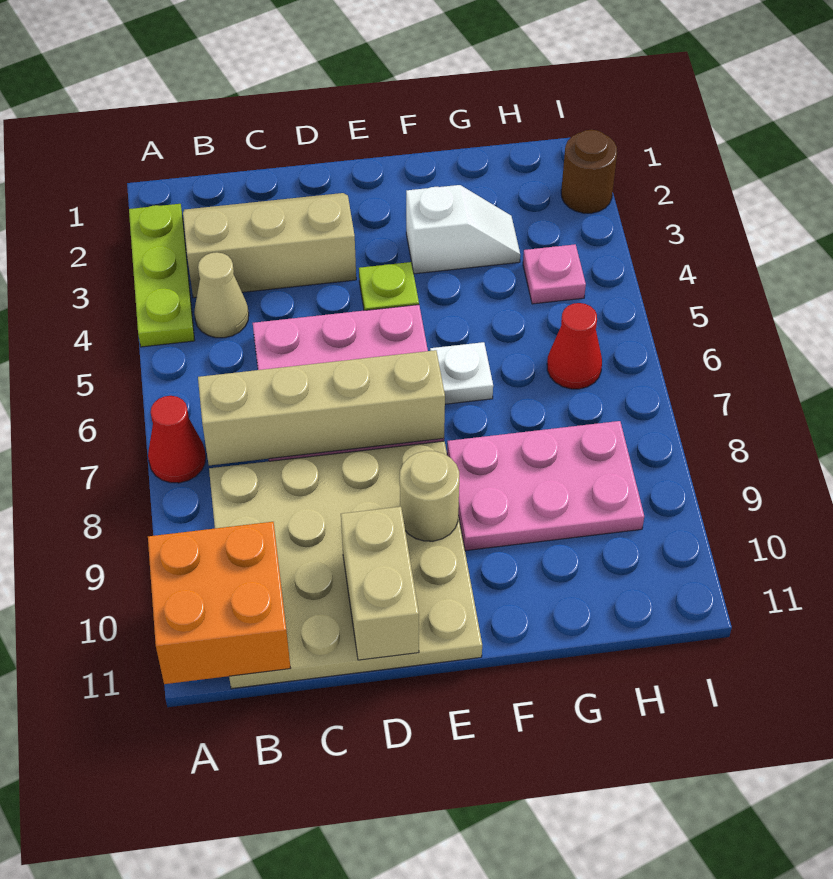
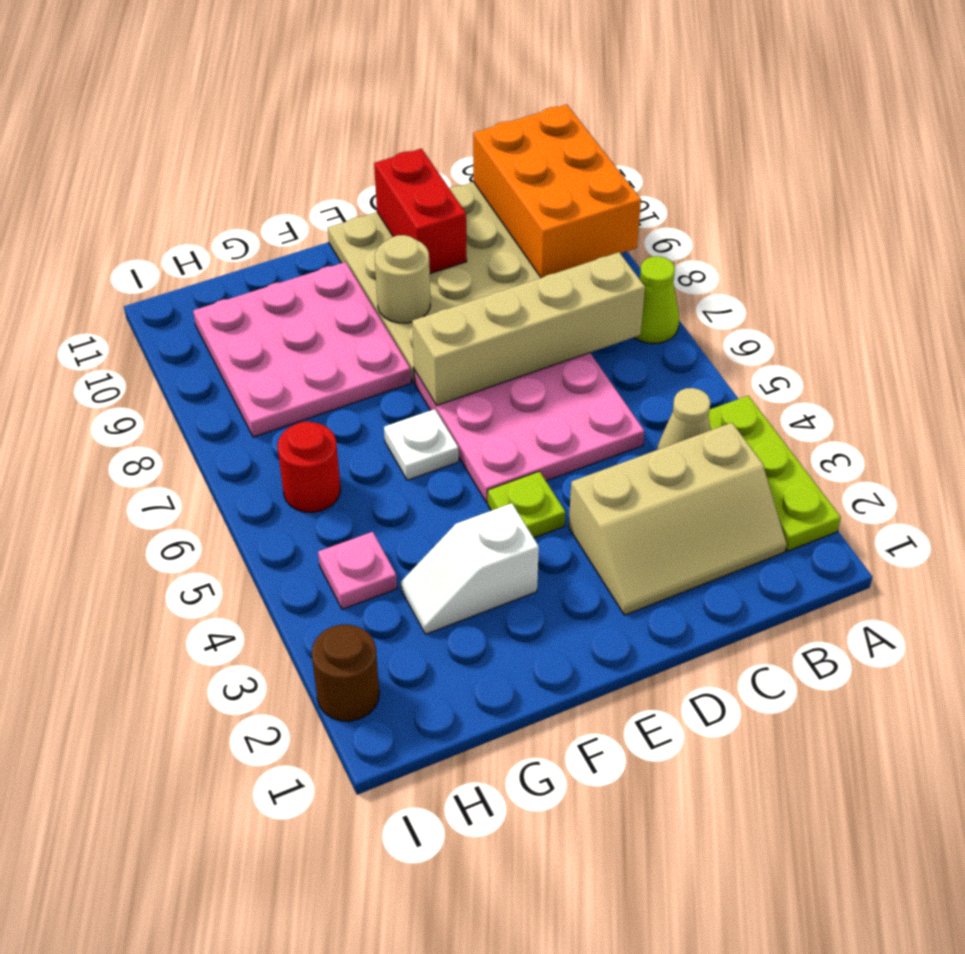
red cone A7 level 1 -> lime cone A7 level 1
orange brick A10:B11 level 2 -> orange brick A9:B11 level 2
tan brick D10:D11 level 2 -> red brick D10:D11 level 2
pink plate F8:H9 level 1 -> pink plate F8:H10 level 1
red cone H6 level 1 -> red round brick H6 level 1

